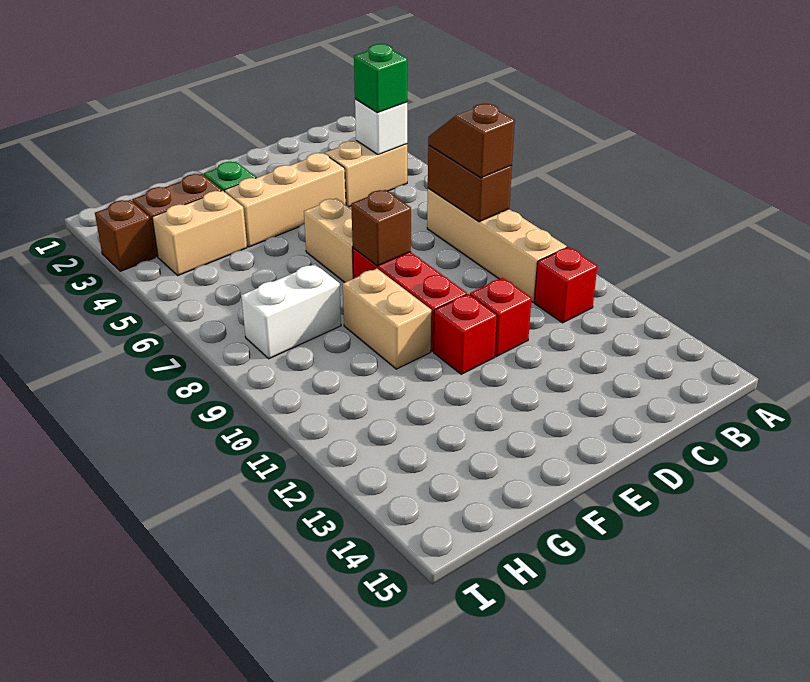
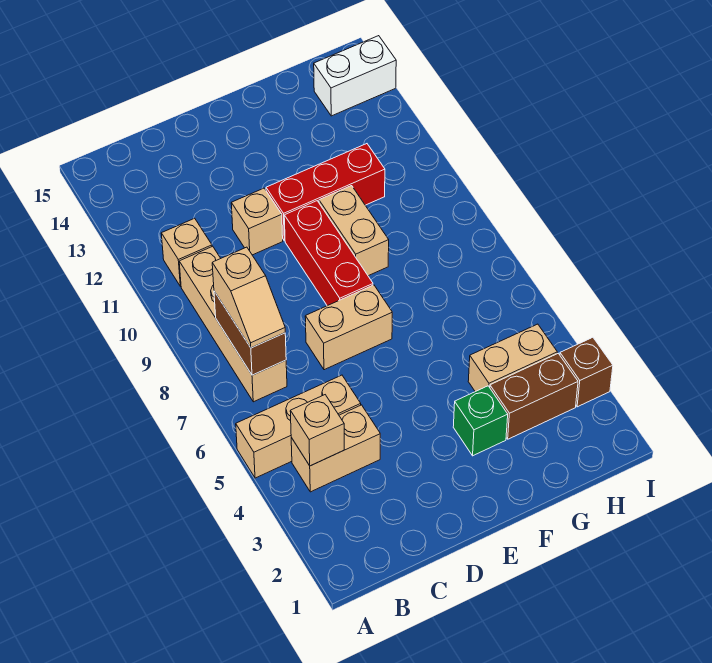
white brick B4 level 2 -> tan brick B4 level 2
green brick B4 level 3 -> none
brown slope B7:B8 level 3 top 8 -> tan slope B7:B8 level 3 top 8
red brick B11 level 1 -> tan brick B11 level 1
tan brick D4:F4 level 1 -> tan brick A5:C5 level 1
red brick D11 level 1 -> tan brick D11 level 1
tan brick E6:E7 level 1 -> tan brick D7:E7 level 1
brown brick E8 level 2 -> none
red brick E11 level 1 -> red brick E11:G11 level 1
white brick G8:H8 level 1 -> white brick H14:I14 level 1

